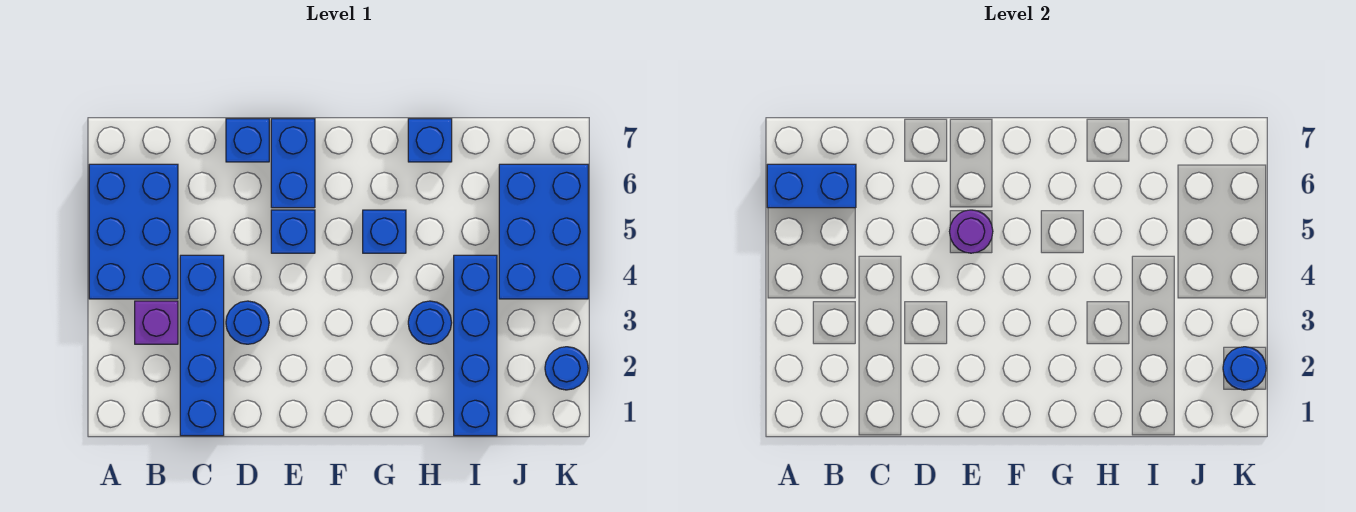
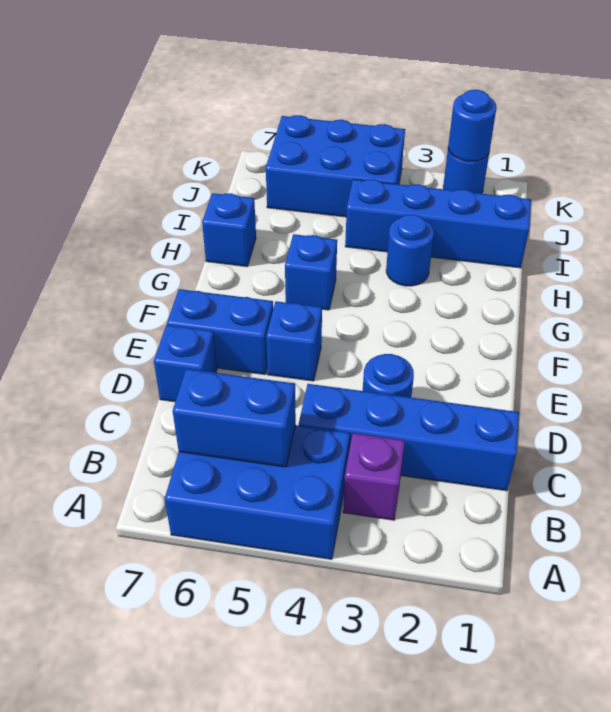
blue brick A6:B6 level 2 -> blue brick B5:B6 level 2
purple round brick E5 level 2 -> none

